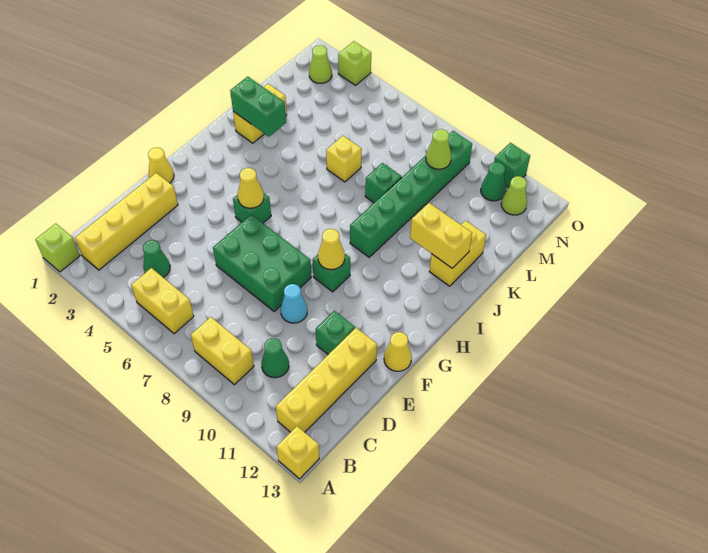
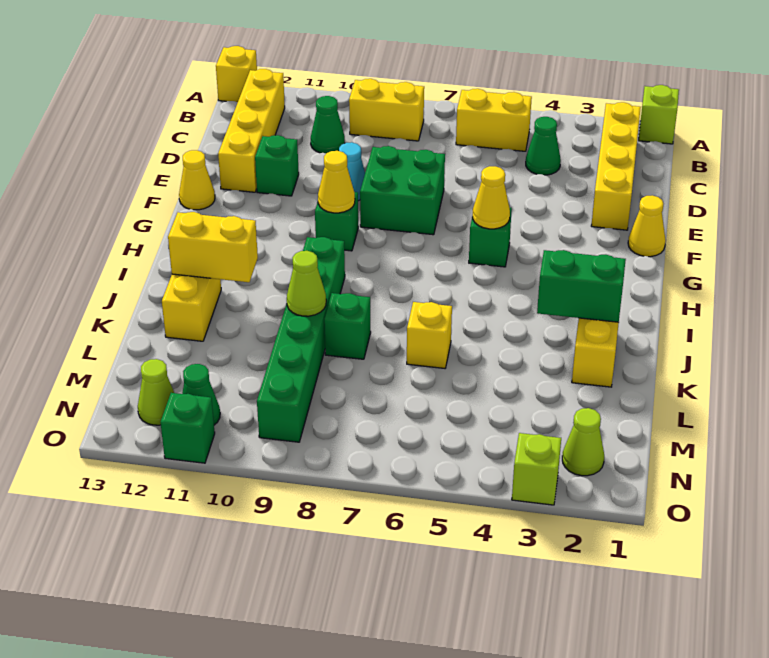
green brick E6:F8 level 1 -> green brick E7:F8 level 1
lime cone M9 level 2 -> lime cone K9 level 2

